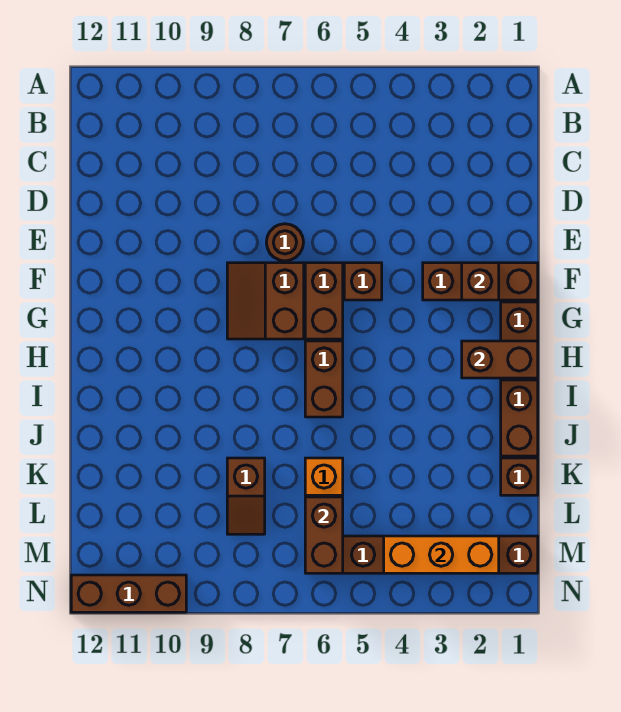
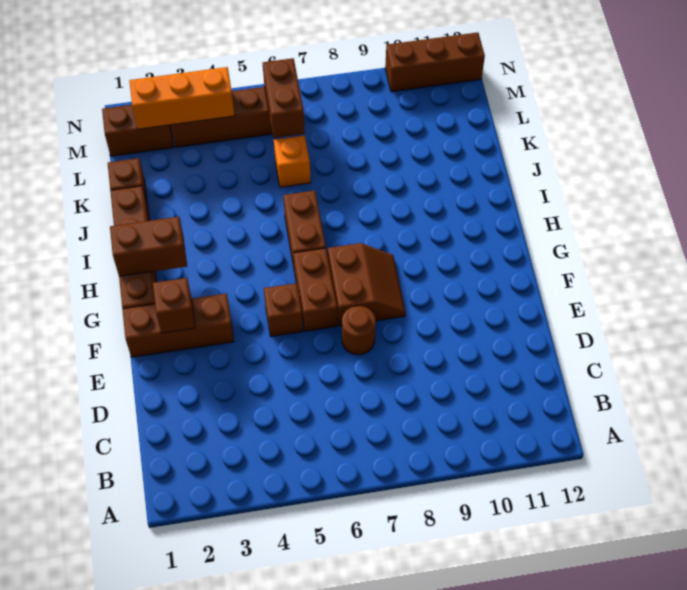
brown slope K8:L8 level 1 top K -> none

